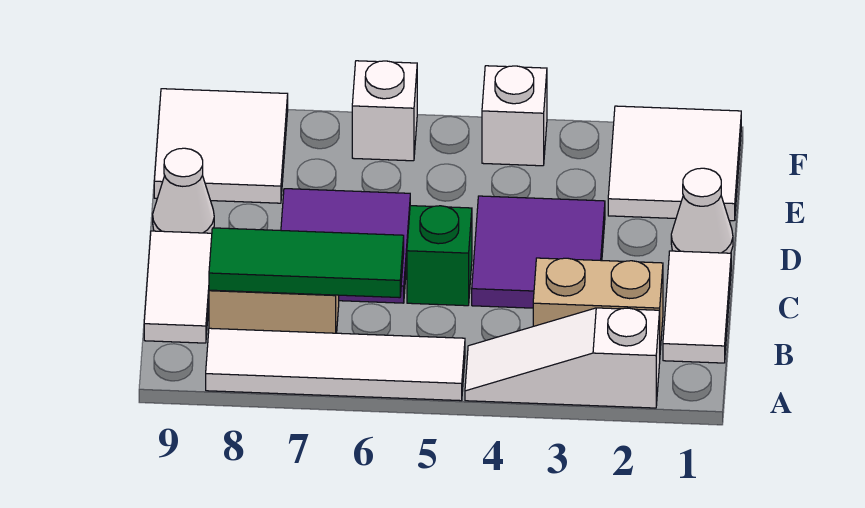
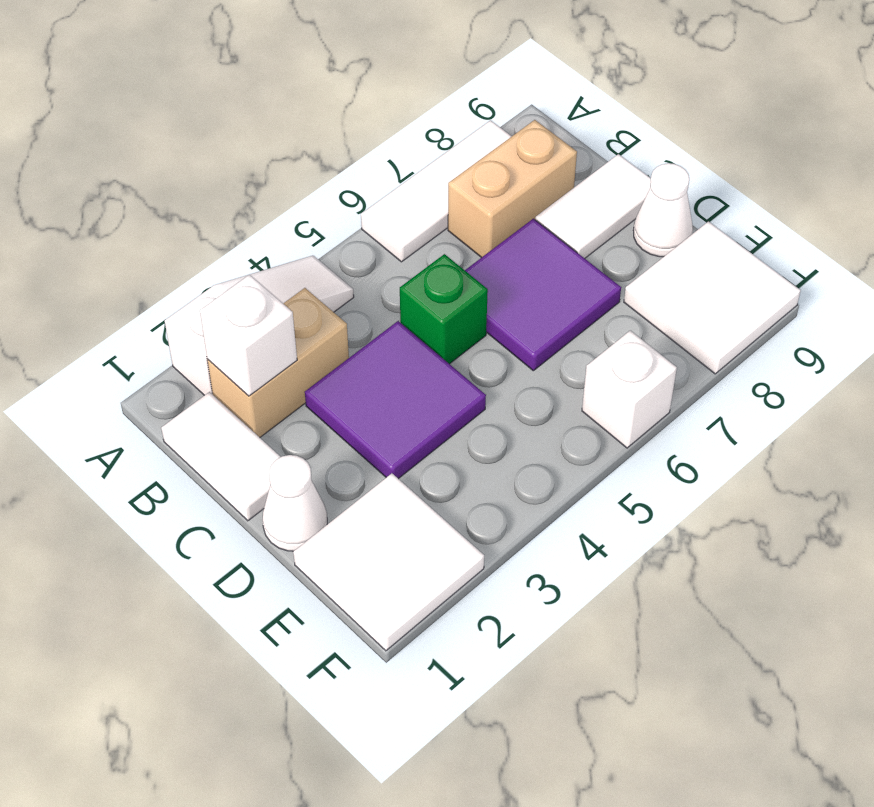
white tile A5:A8 level 1 -> white tile A6:A8 level 1
green tile B6:B8 level 2 -> none
white tile B9:C9 level 1 -> white tile C8:C9 level 1
white brick F4 level 1 -> white brick B2 level 2

